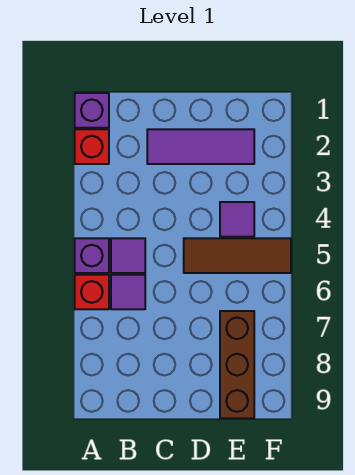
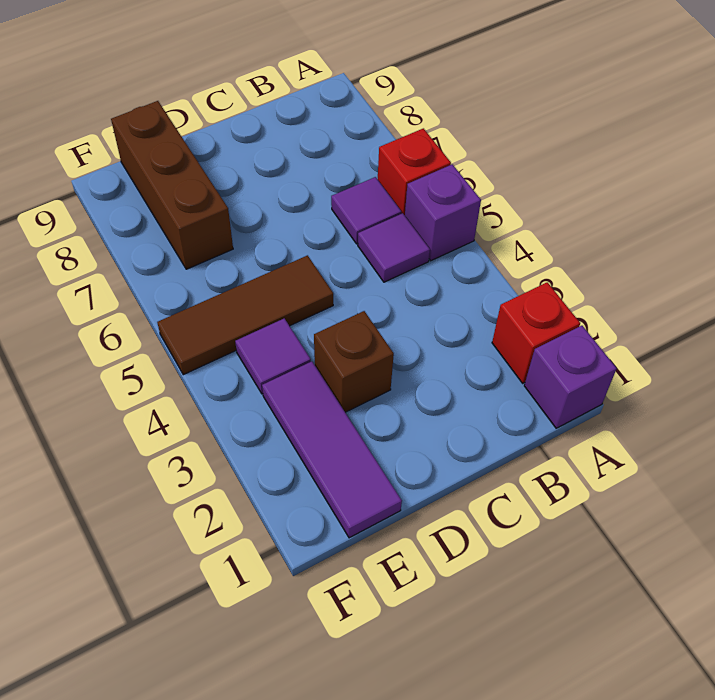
purple tile C2:E2 level 1 -> purple tile E1:E3 level 1
none -> brown brick D3 level 1

